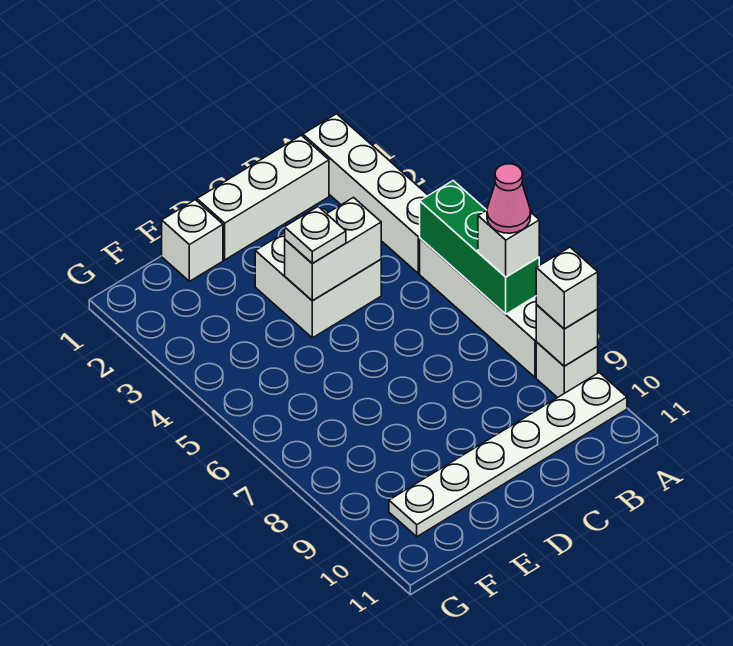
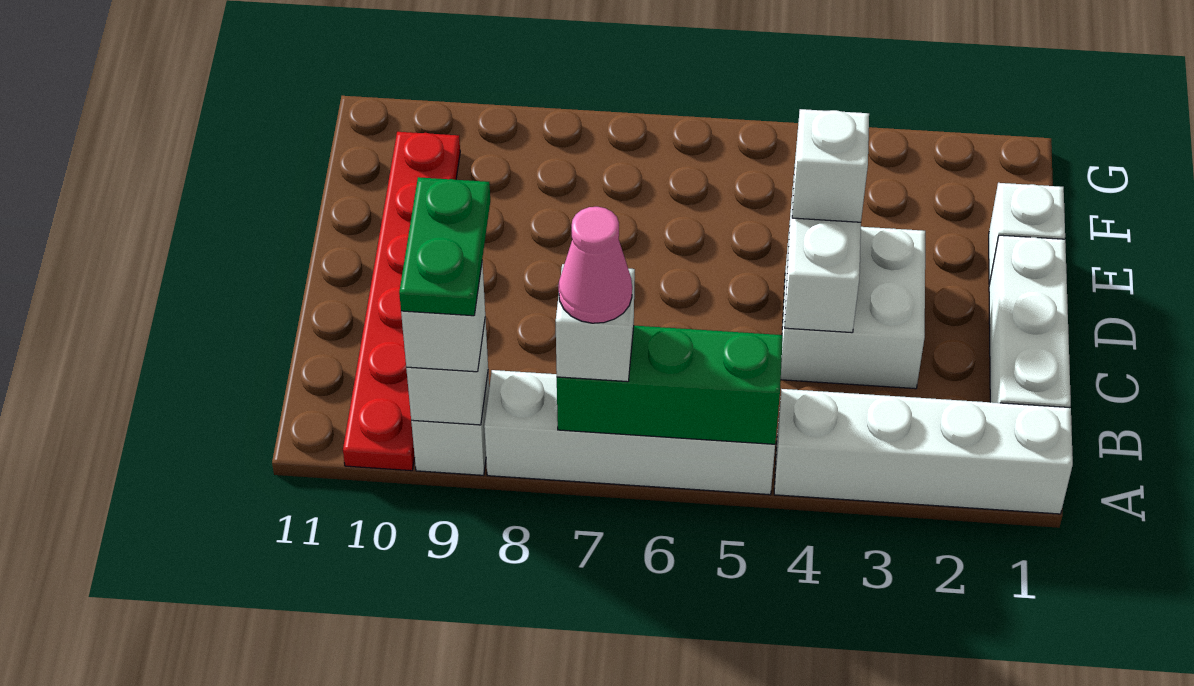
none -> green plate A9:B9 level 4
white plate A10:F10 level 1 -> red plate A10:F10 level 1
white plate D4 level 3 -> white brick D4 level 3

